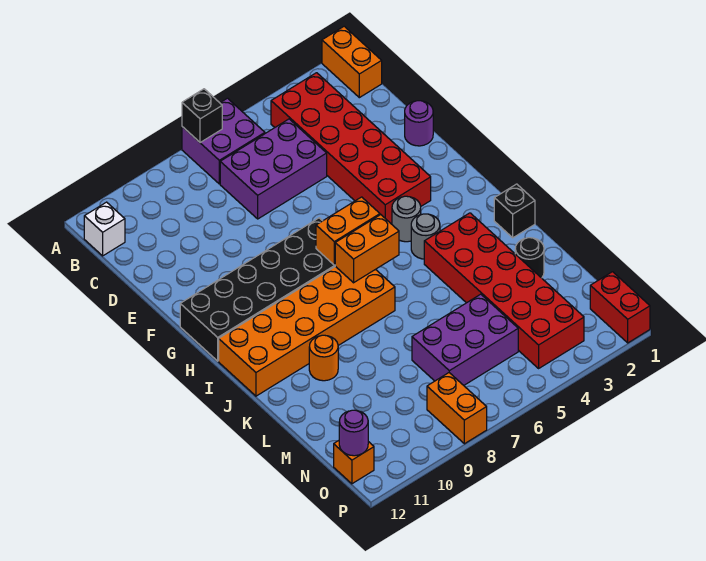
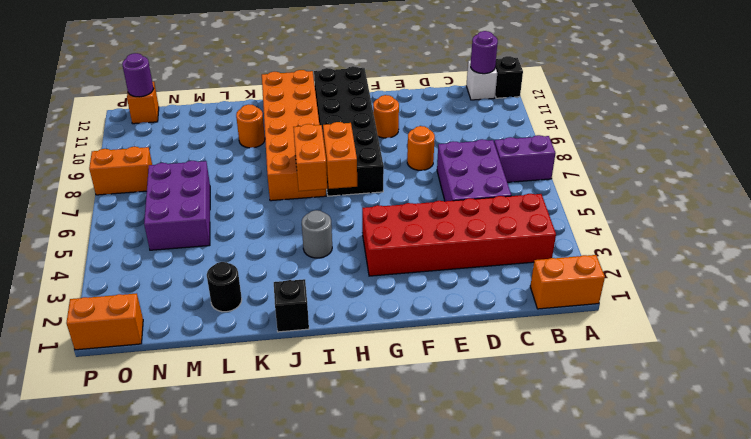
purple brick A6:B7 level 1 -> purple brick A7:B7 level 1
black brick A7 level 2 -> black brick A12 level 1
purple round brick E1 level 1 -> purple round brick B12 level 2
none -> orange round brick E8 level 1
none -> orange round brick F10 level 1
grey round brick H4 level 1 -> none
red brick J3:O4 level 1 -> none
red brick O1:P1 level 1 -> orange brick O1:P1 level 1

